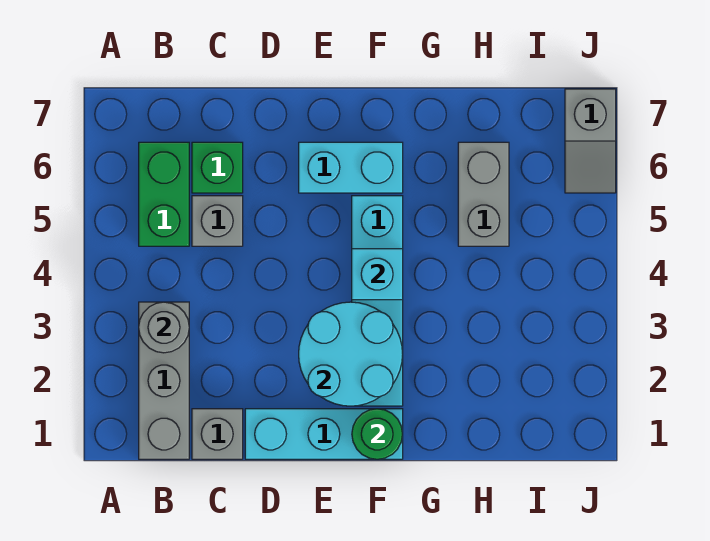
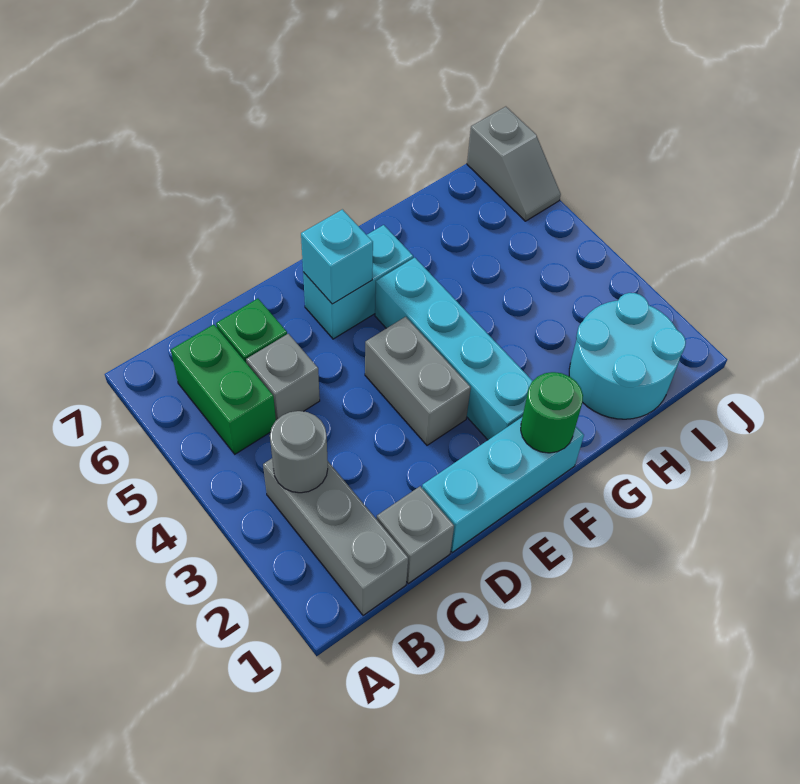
cyan round brick E2:F3 level 2 -> cyan round brick H1:I2 level 1
cyan brick F4 level 2 -> cyan brick E6 level 2
grey brick H5:H6 level 1 -> grey brick E3:E4 level 1

